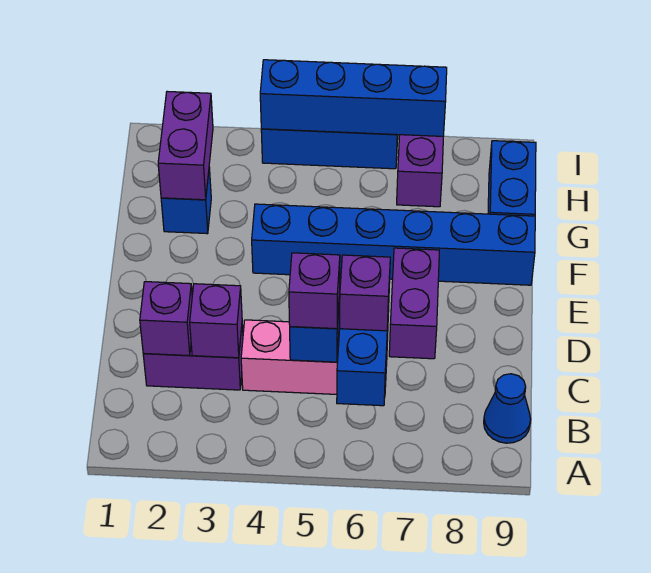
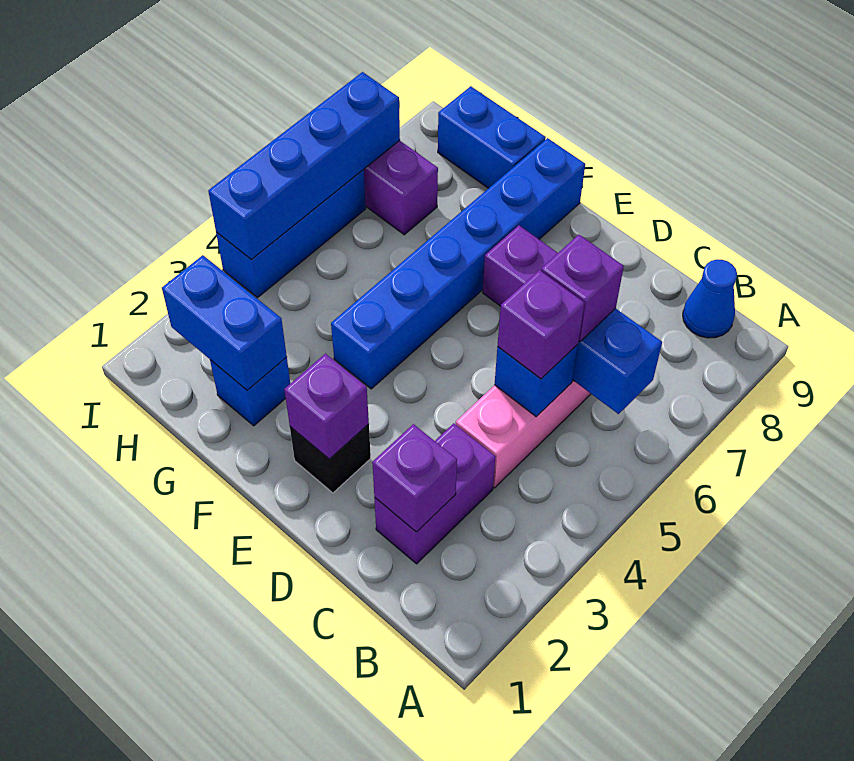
purple brick C3 level 2 -> purple brick E2 level 2
none -> black brick E2 level 1
purple brick G2:H2 level 2 -> blue brick G2:H2 level 2

